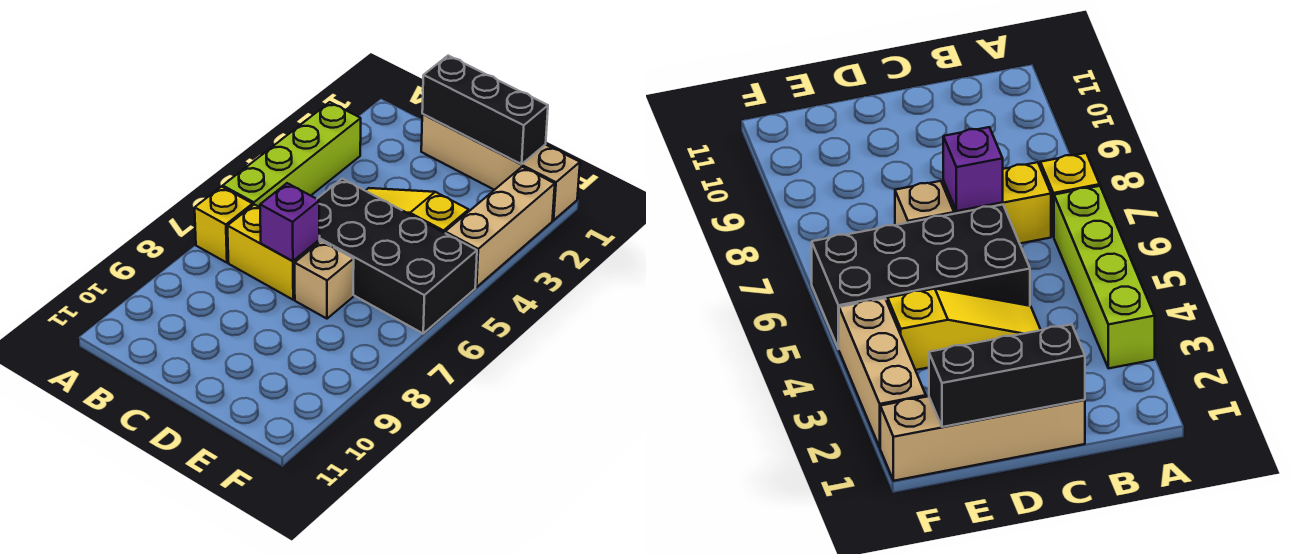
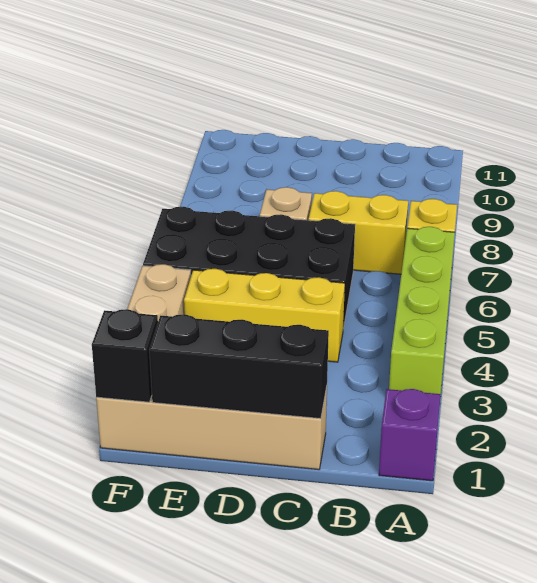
yellow slope C4:E4 level 1 top E -> yellow brick C4:E4 level 1
purple brick C7 level 2 -> purple brick A1 level 1
none -> black brick F1 level 2

